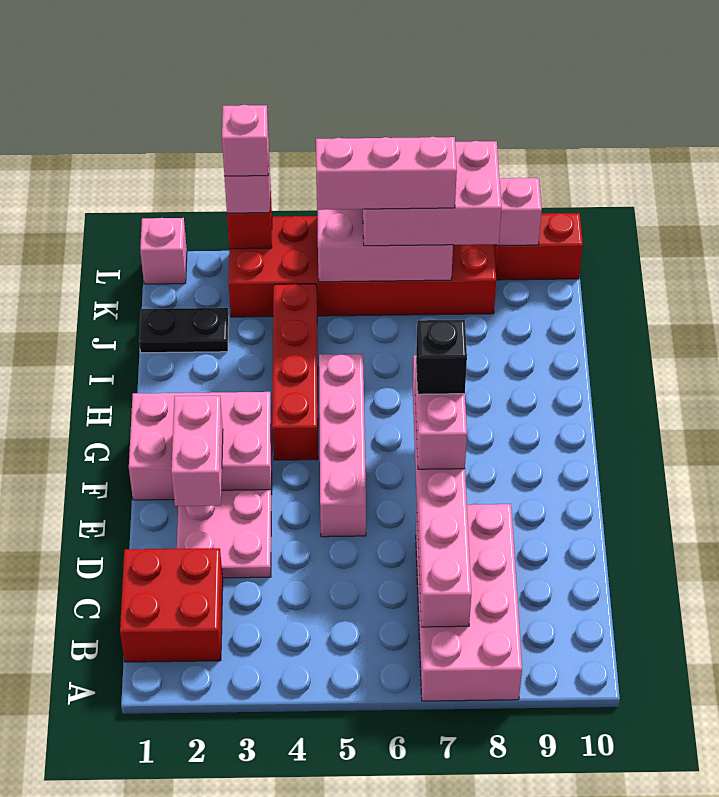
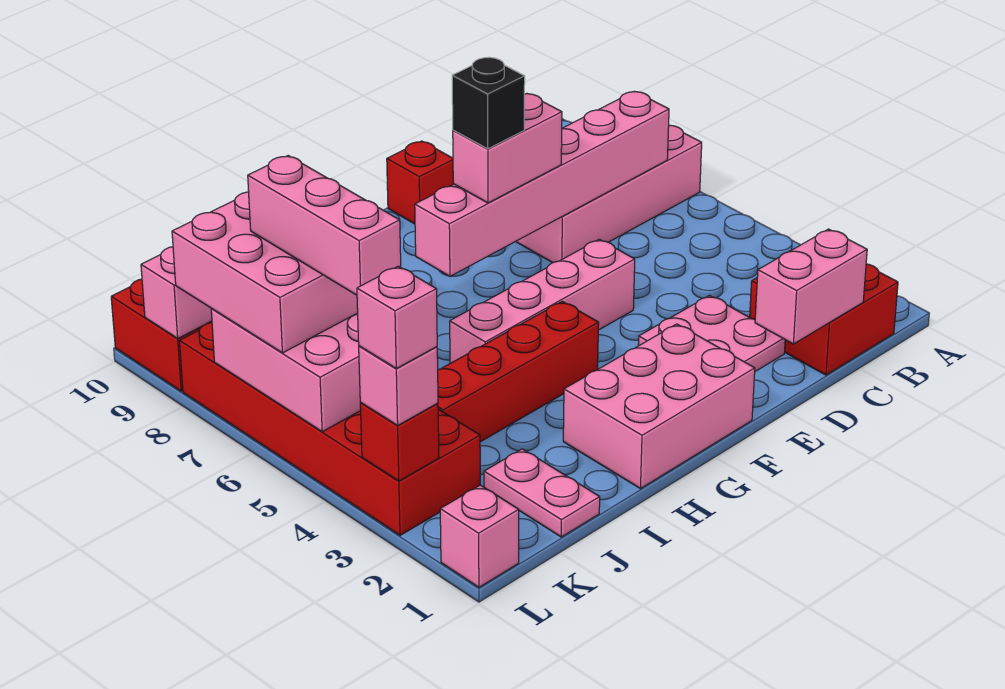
pink brick E2:F2 level 2 -> pink brick C1:D1 level 2
none -> red brick E10 level 1
pink brick F1:G3 level 1 -> pink brick F1:H2 level 1
black plate J1:J2 level 1 -> pink plate J1:J2 level 1

